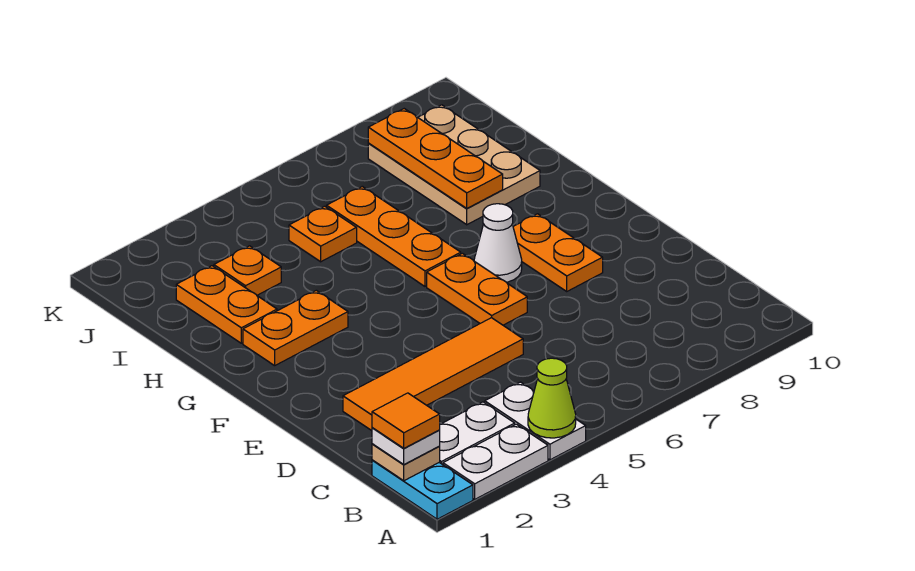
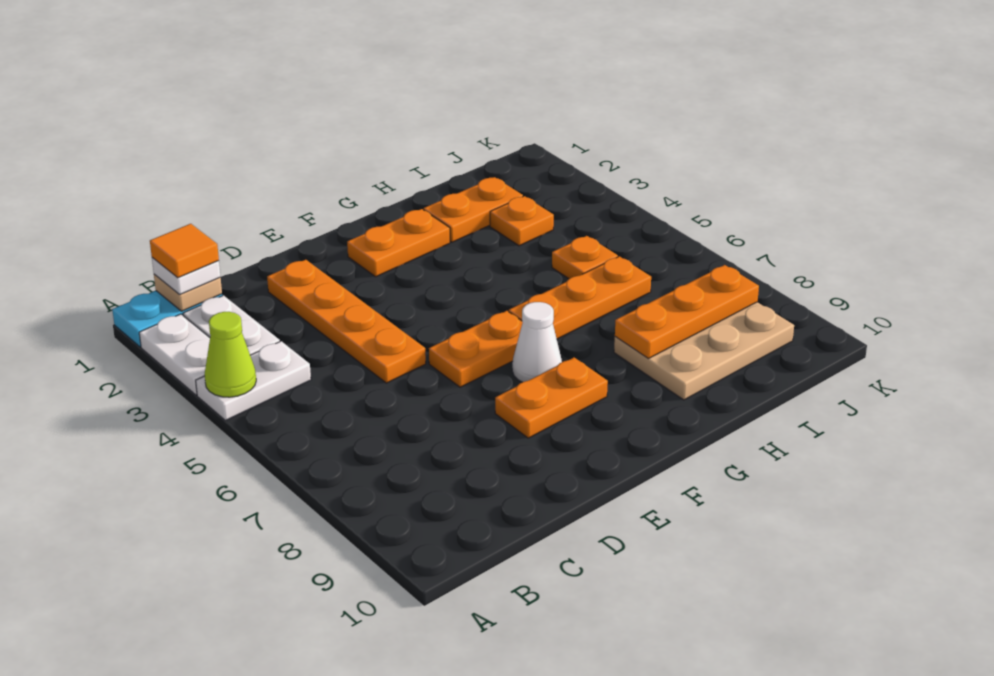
orange tile D2:D5 level 1 -> orange plate D2:D5 level 1
orange plate G2:G3 level 1 -> orange plate F2:G2 level 1

